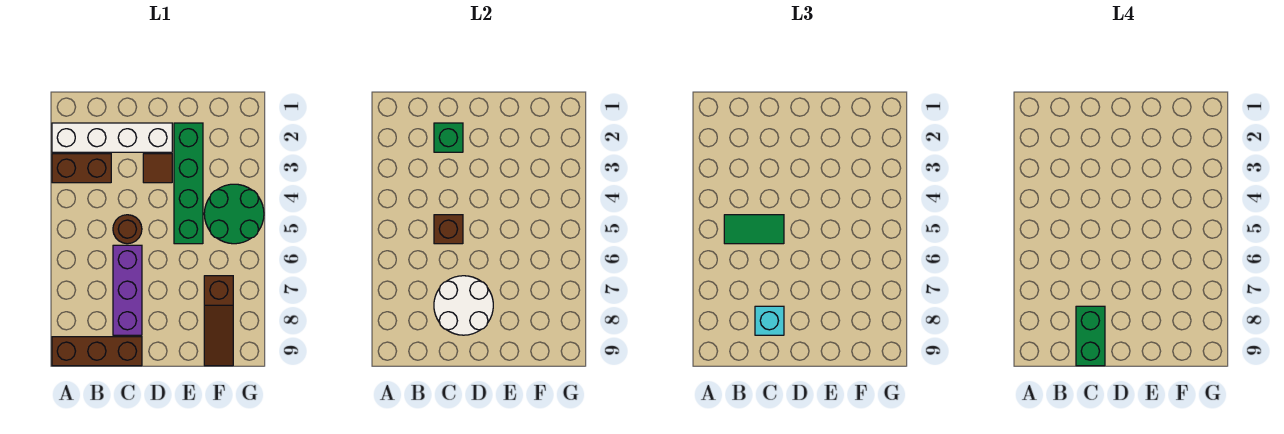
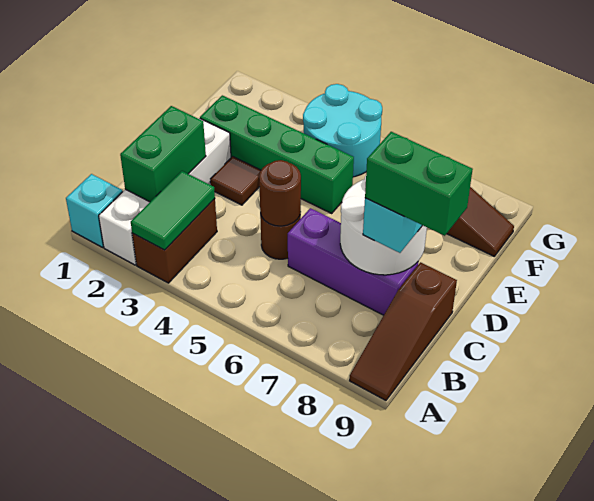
none -> cyan brick A1 level 1
brown brick A9:C9 level 1 -> brown slope A9:C9 level 1 top C
green tile B5:C5 level 3 -> green tile A3:B3 level 2
green brick C2 level 2 -> green brick B2:C2 level 2
brown brick C5 level 2 -> brown round brick C5 level 2
green round brick F4:G5 level 1 -> cyan round brick F4:G5 level 1

